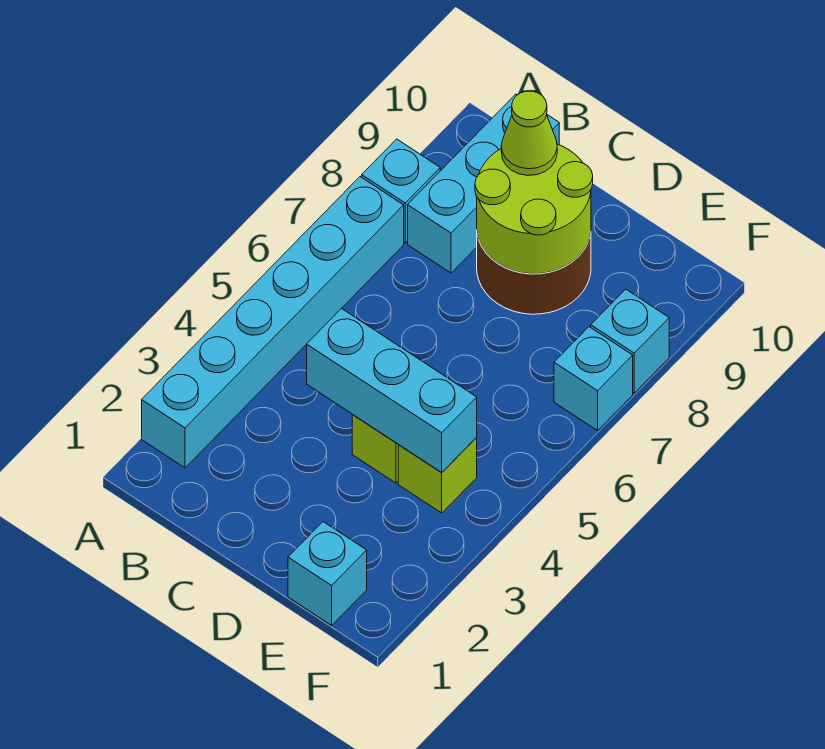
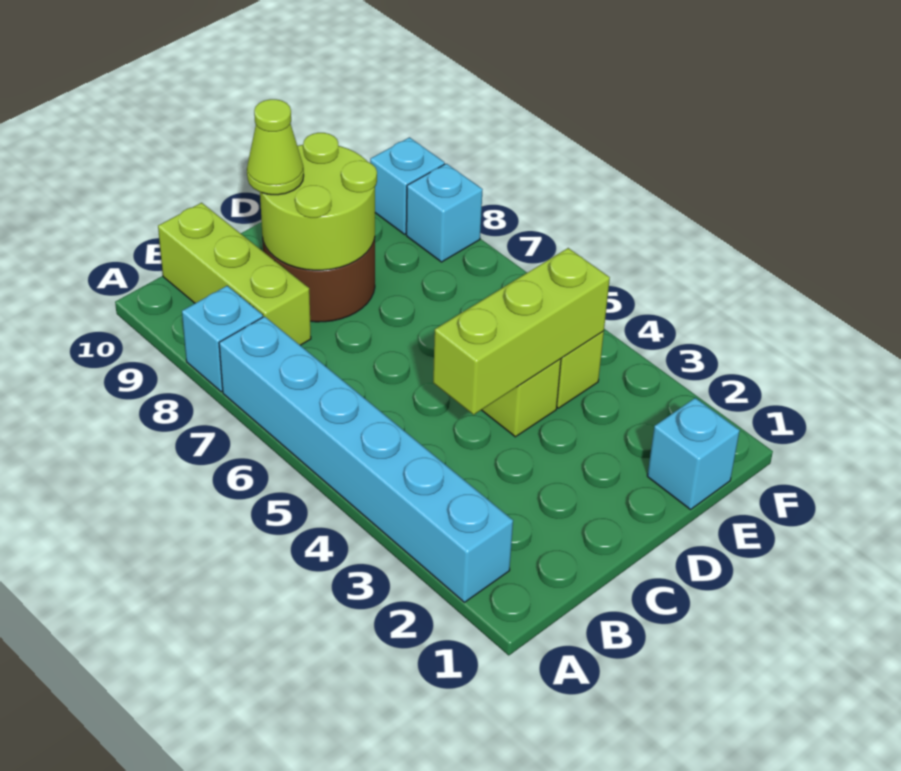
cyan brick B8:B10 level 1 -> lime brick B8:B10 level 1
cyan brick C4:E4 level 2 -> lime brick C4:E4 level 2
cyan brick F7 level 1 -> cyan brick F9 level 1

